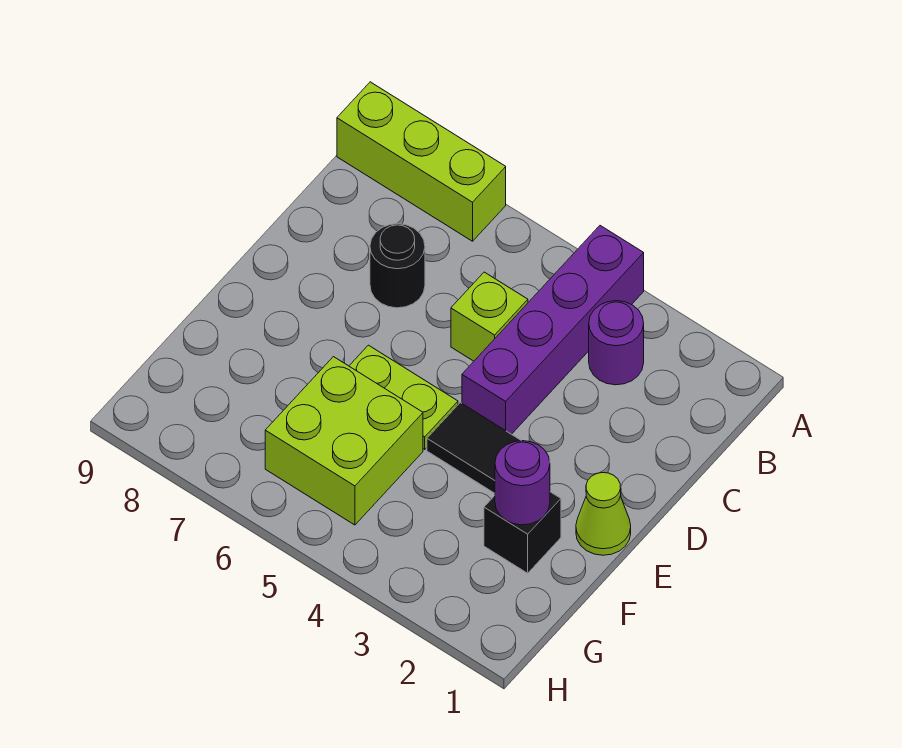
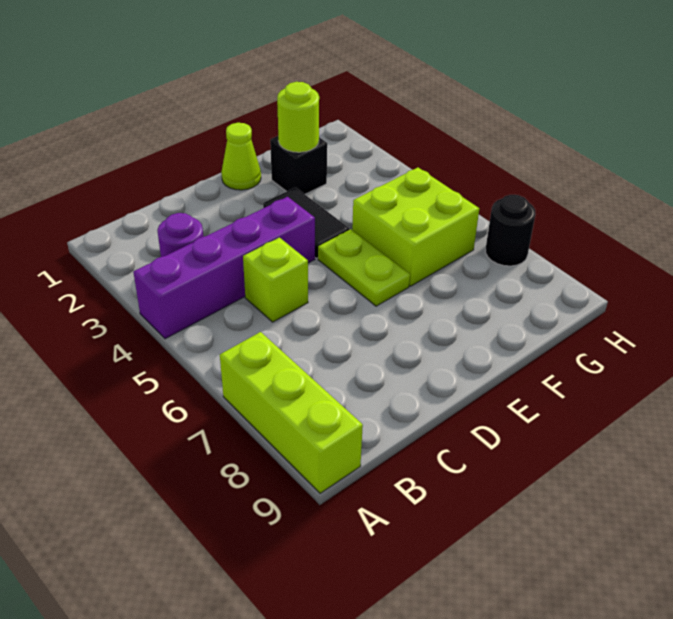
black round brick C7 level 1 -> black round brick H7 level 1
purple round brick F2 level 2 -> lime round brick F2 level 2

